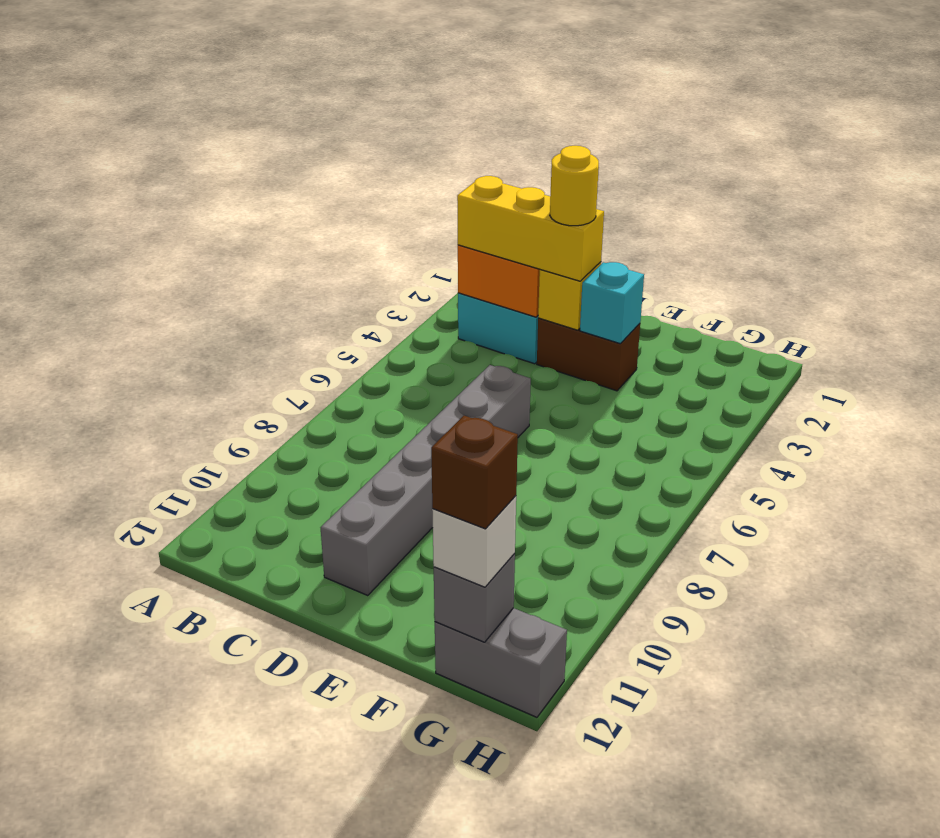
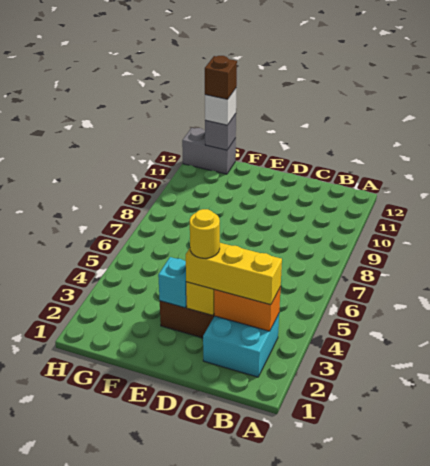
grey brick D6:D11 level 1 -> none

